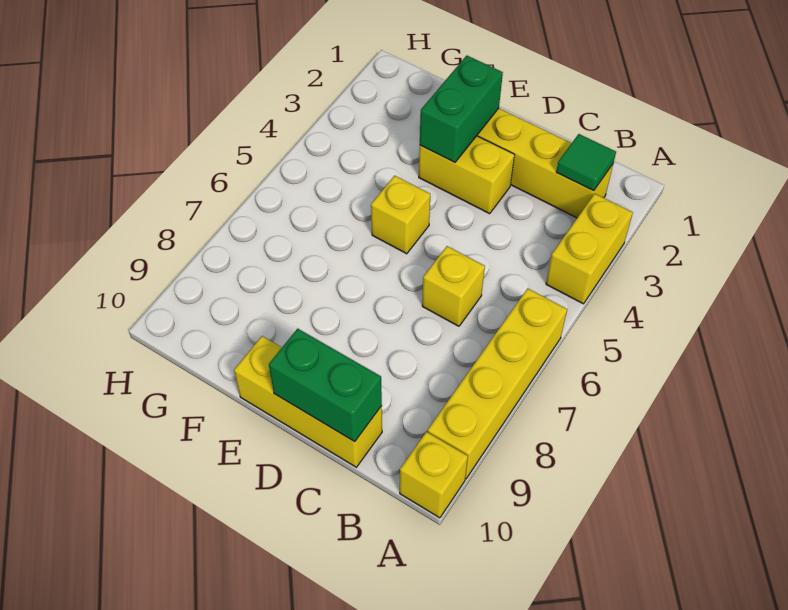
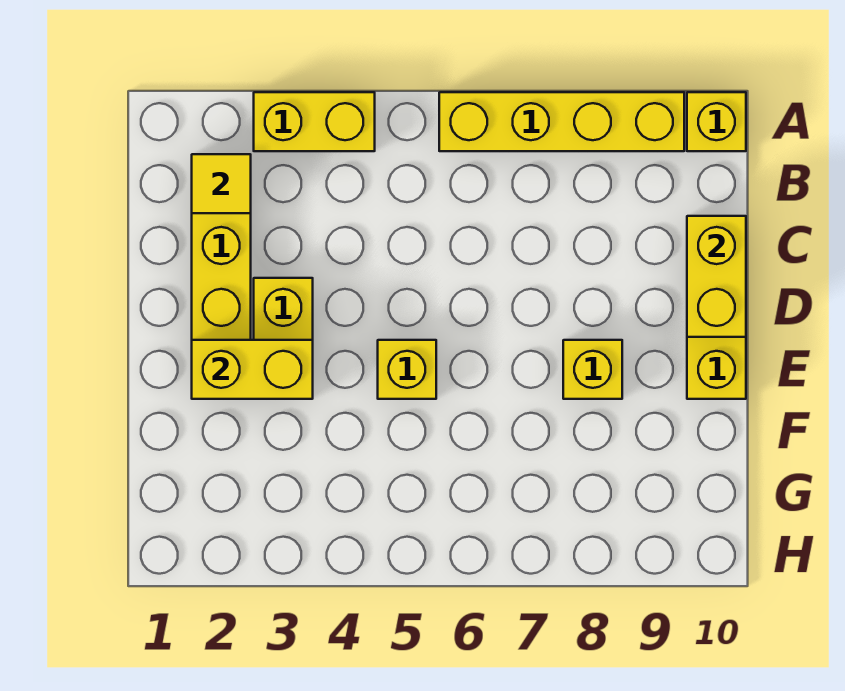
green tile B2 level 2 -> yellow tile B2 level 2
yellow brick C6 level 1 -> yellow brick E8 level 1
green brick C10:D10 level 2 -> yellow brick C10:D10 level 2
green brick E2:E3 level 2 -> yellow brick E2:E3 level 2

